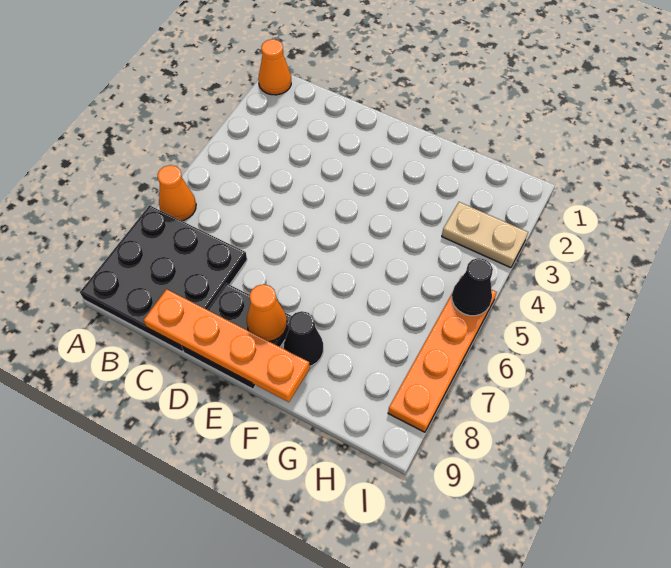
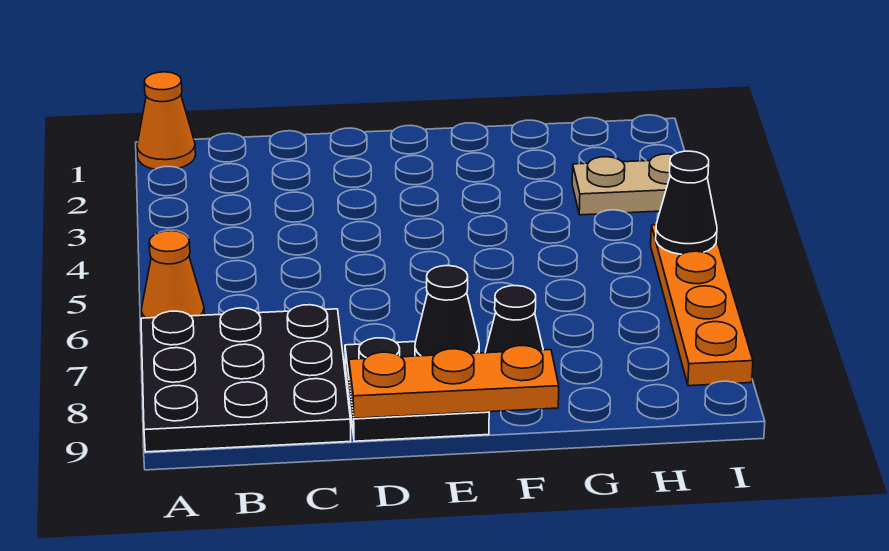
orange plate C9:F9 level 2 -> orange plate D9:F9 level 2
orange cone E8 level 2 -> black cone E8 level 2

